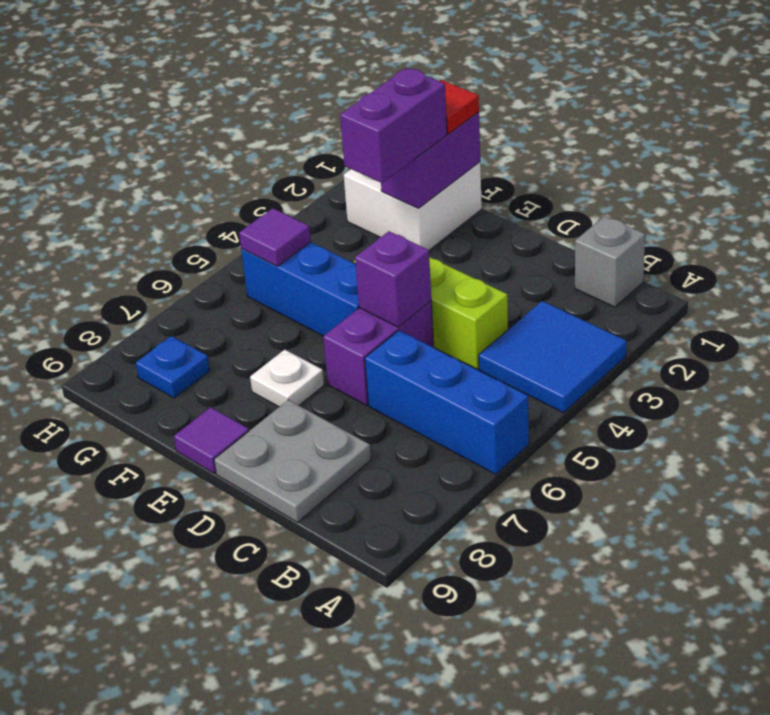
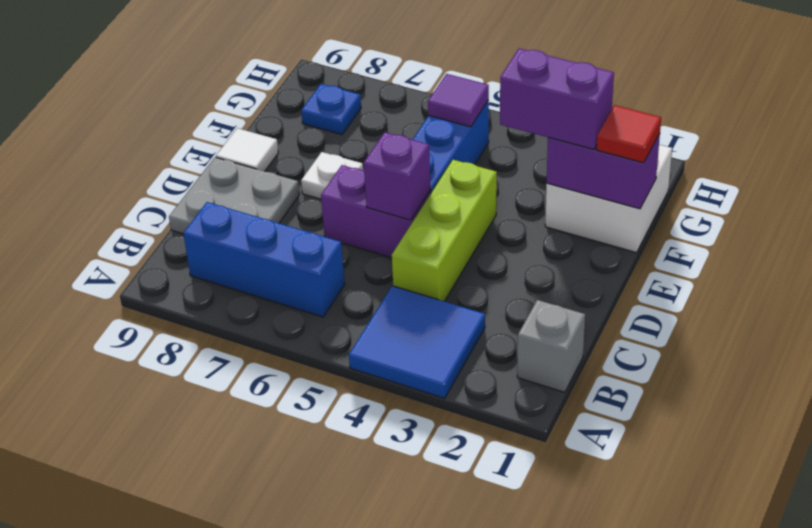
blue brick A6:C6 level 1 -> blue brick B6:B8 level 1
purple tile E9 level 1 -> white tile E9 level 1

